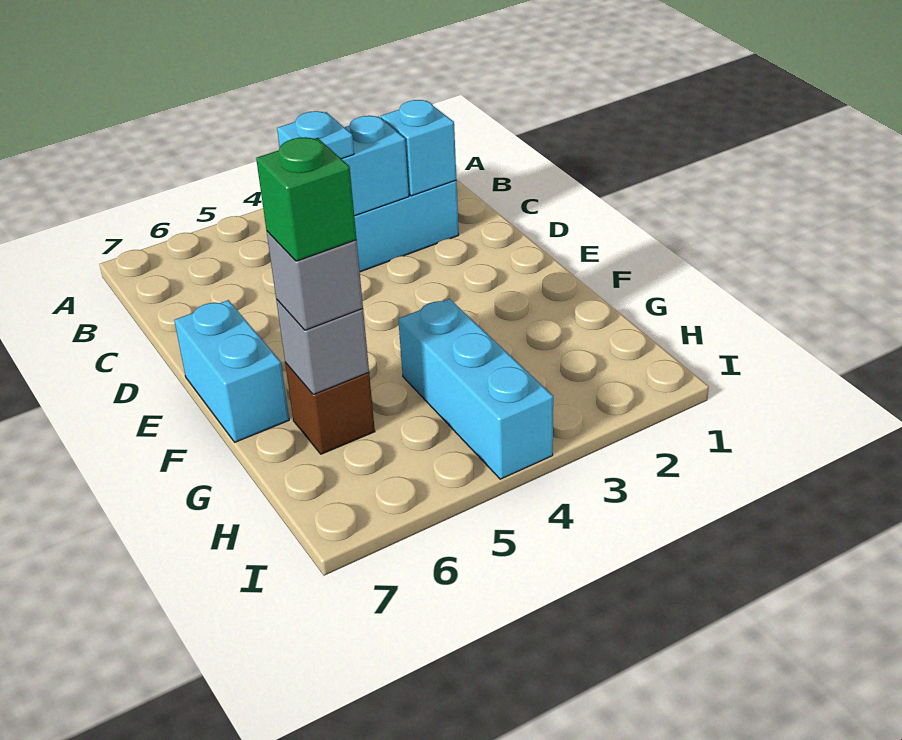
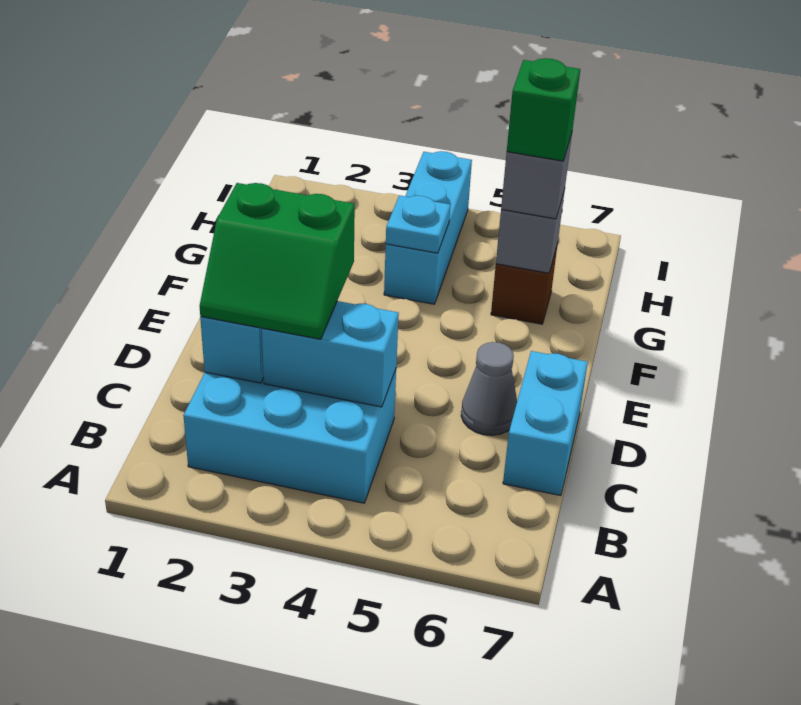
none -> green slope C2:D3 level 3 top D
cyan plate C4 level 3 -> cyan plate G4 level 2
none -> grey cone D6 level 1
cyan brick E7:F7 level 1 -> cyan brick C7:D7 level 1

